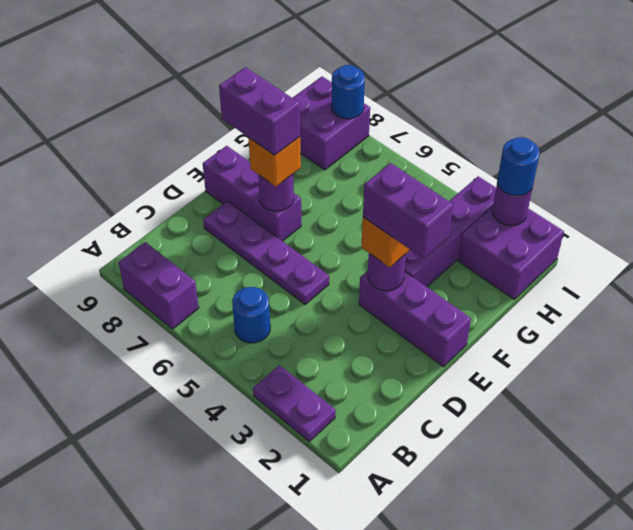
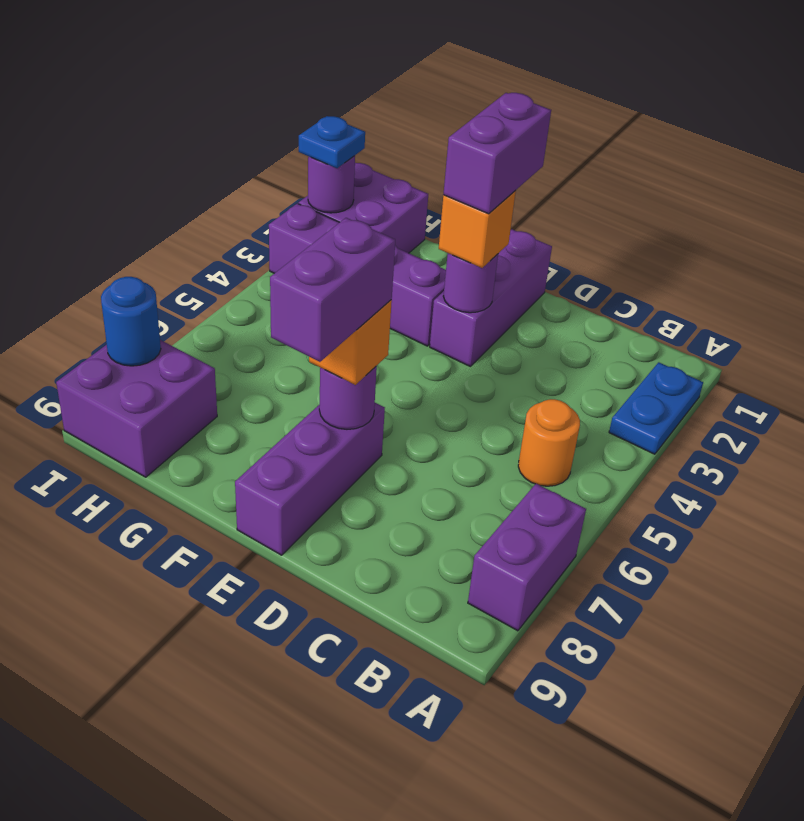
purple plate A2:A3 level 1 -> blue plate A2:A3 level 1
blue round brick B5 level 1 -> orange round brick B5 level 1
purple plate D5:D8 level 1 -> none
blue round brick I2 level 3 -> blue plate I2 level 3

